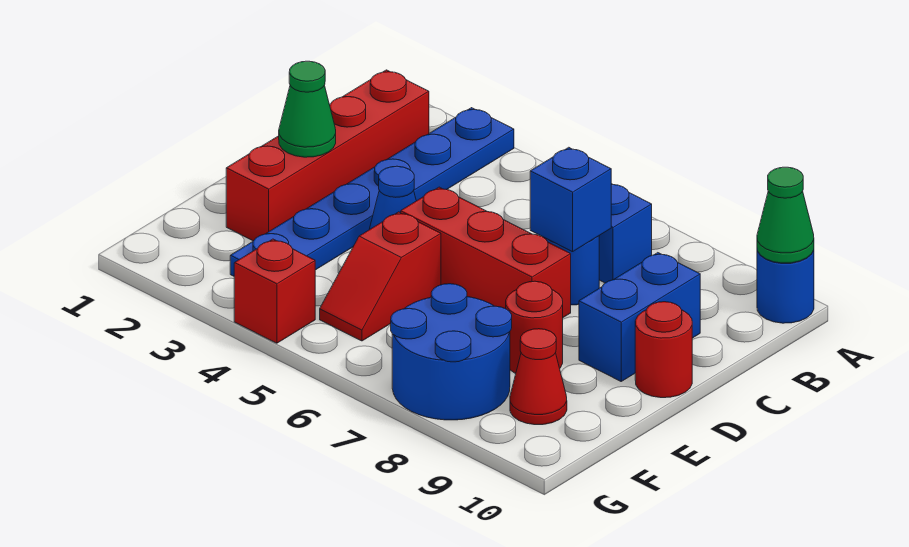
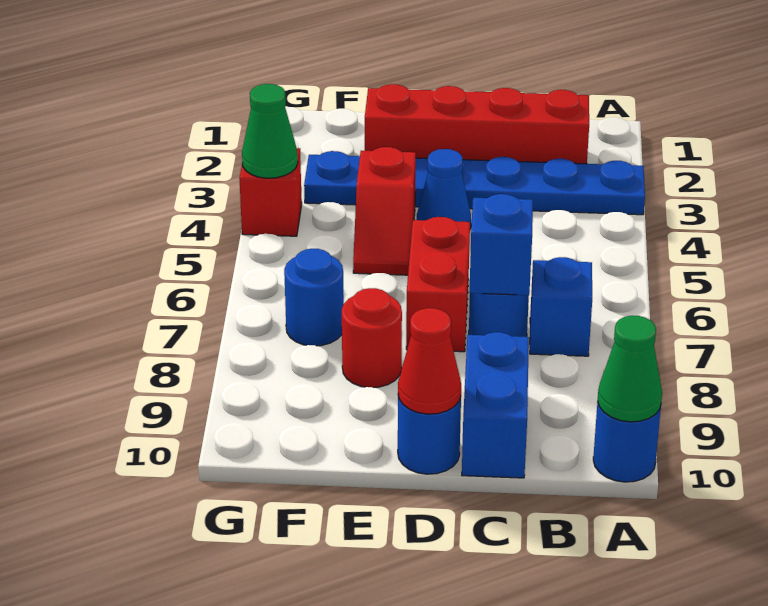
blue brick C9:D9 level 1 -> blue brick C9:C10 level 1
green cone D2 level 2 -> green cone G4 level 2
red brick D5:D7 level 1 -> red brick D6:D7 level 1
red round brick D10 level 1 -> blue round brick D10 level 1
red slope E5:F5 level 1 top E -> red slope E4:E5 level 1 top 4
blue round brick F7:G8 level 1 -> blue round brick F7 level 1
red cone F9 level 1 -> red cone D10 level 2

